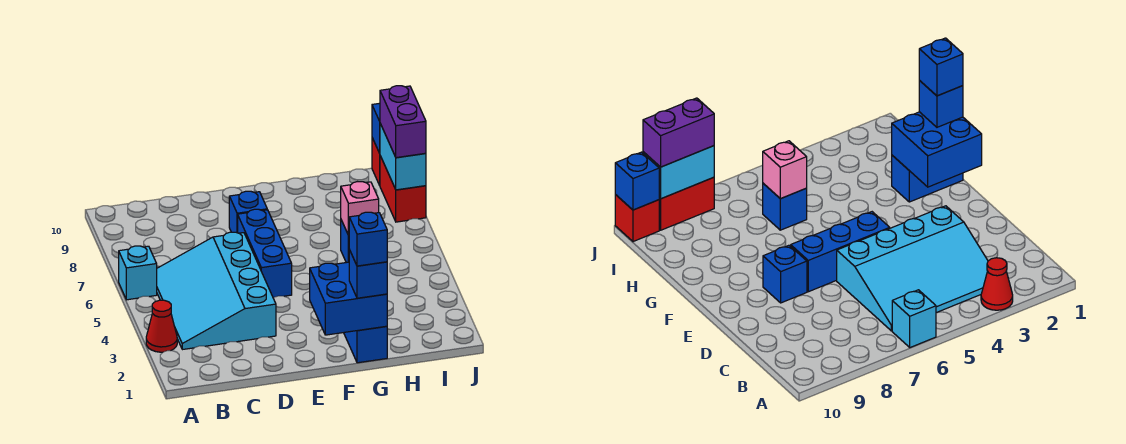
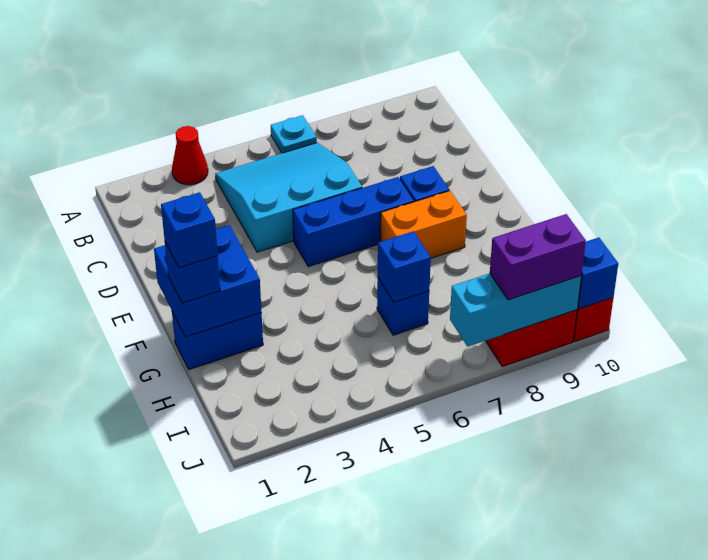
cyan brick A6 level 1 -> cyan plate A6 level 1
cyan slope B3:D6 level 1 top D -> cyan slope B4:D6 level 1 top D
none -> orange brick F7:F8 level 1
pink brick H6 level 2 -> blue brick H6 level 2
cyan brick J8:J9 level 2 -> cyan brick J7:J9 level 2

